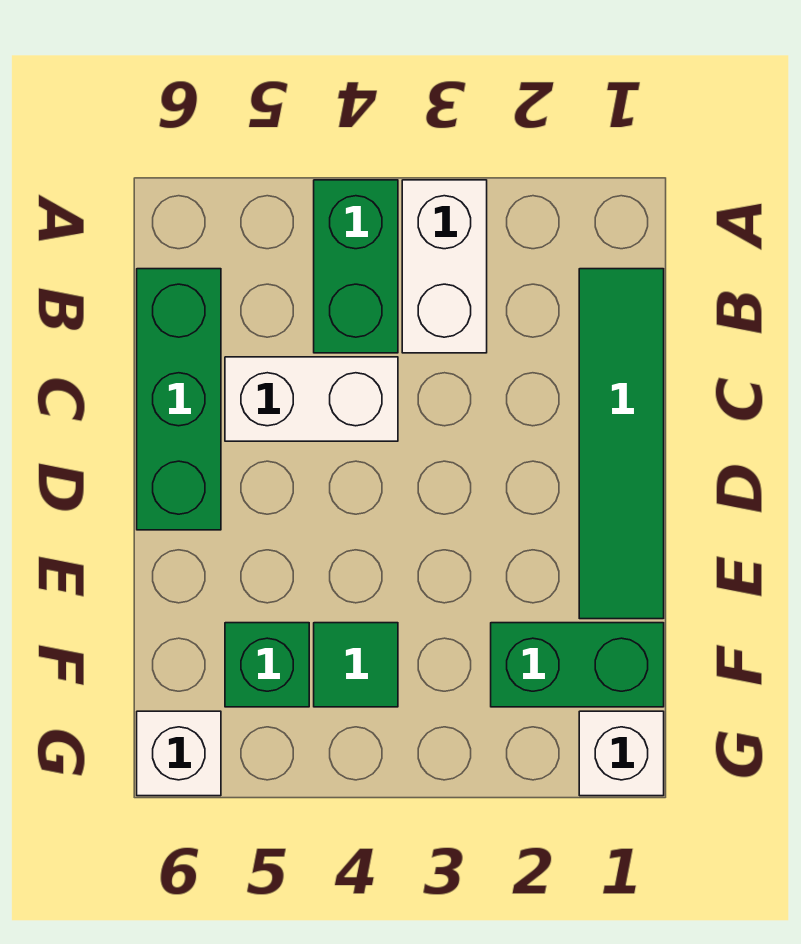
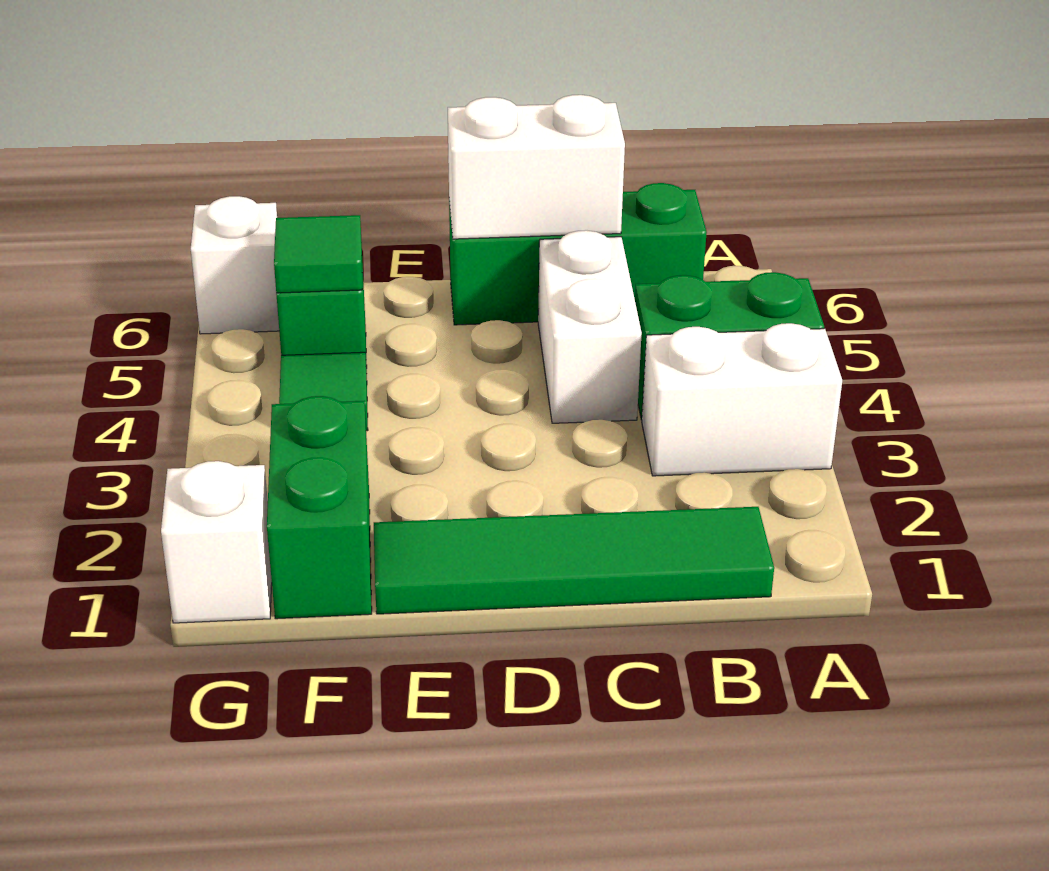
none -> white brick C6:D6 level 2
none -> green tile F5 level 2

